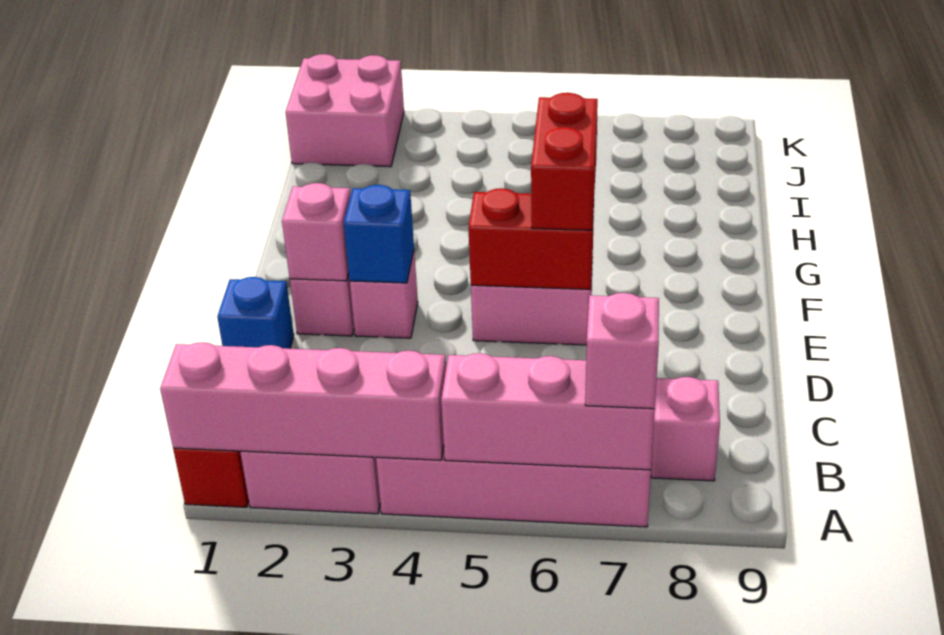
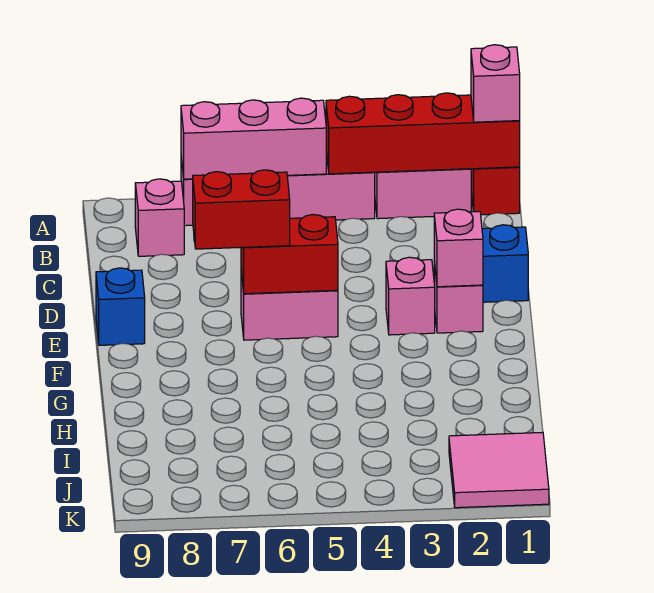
pink brick A1:A4 level 2 -> red brick A1:A4 level 2
pink brick A7 level 3 -> pink brick A1 level 3
blue brick E3 level 2 -> blue brick E9 level 1
red brick E6:F6 level 3 -> red brick E6:E7 level 3
pink brick J1:K2 level 1 -> pink tile J1:K2 level 1

